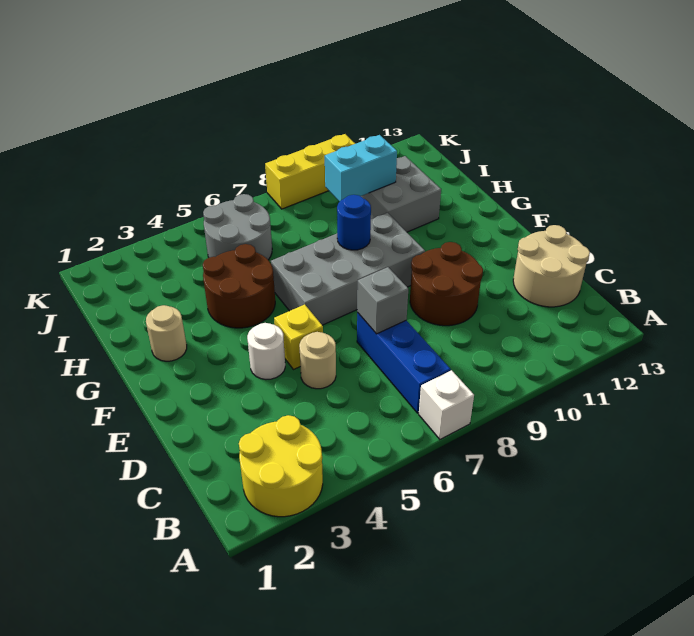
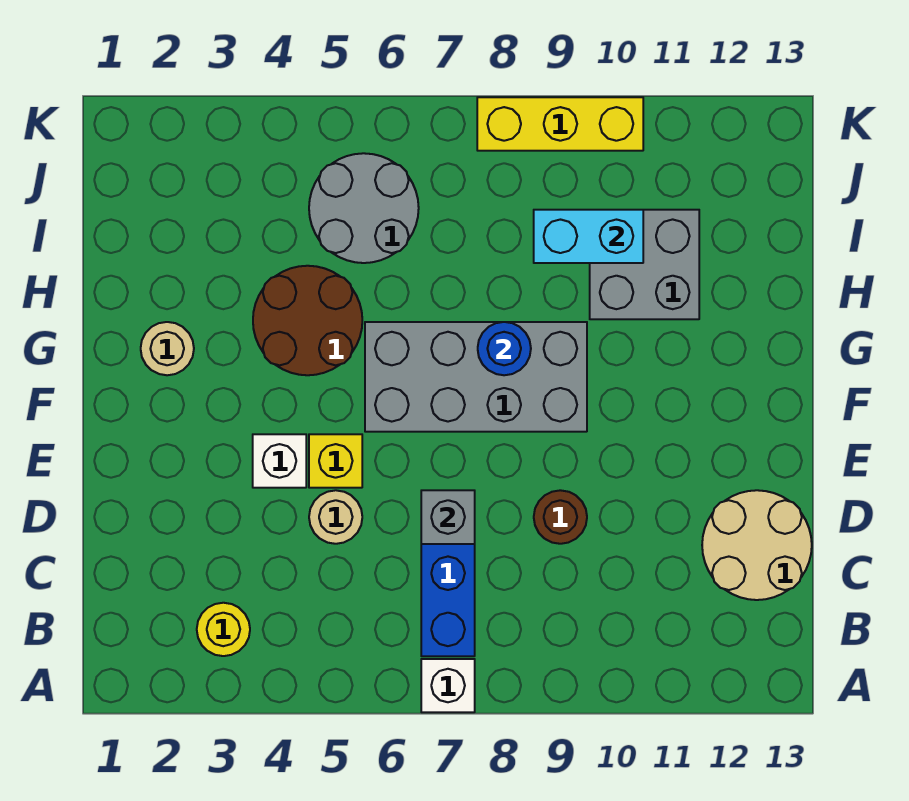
yellow round brick A2:B3 level 1 -> yellow round brick B3 level 1
brown round brick D9:E10 level 1 -> brown round brick D9 level 1
white round brick E4 level 1 -> white brick E4 level 1

